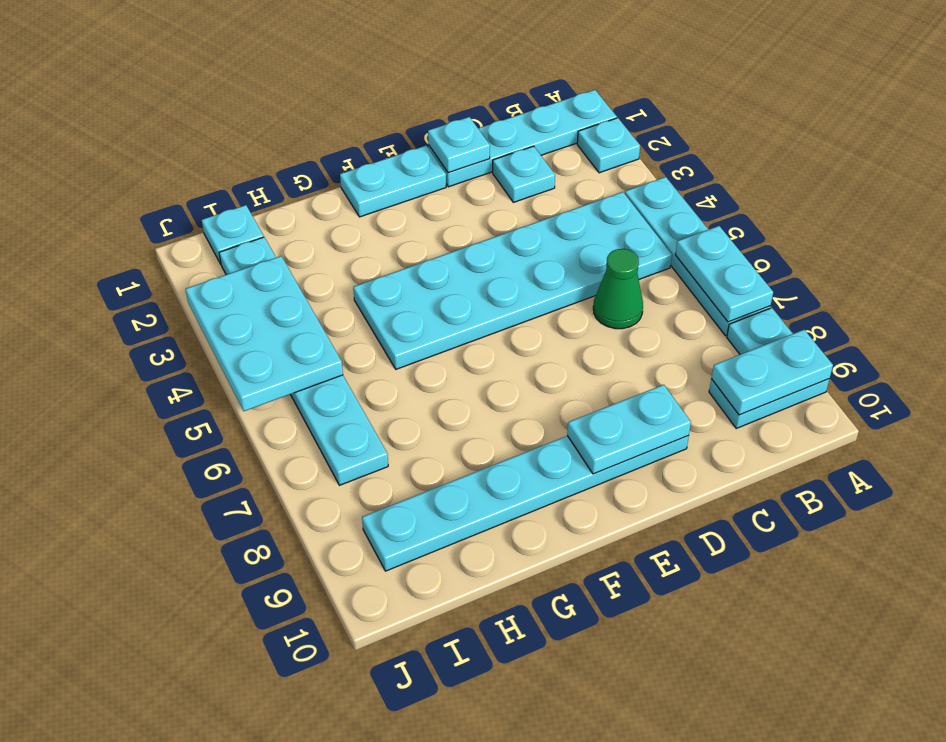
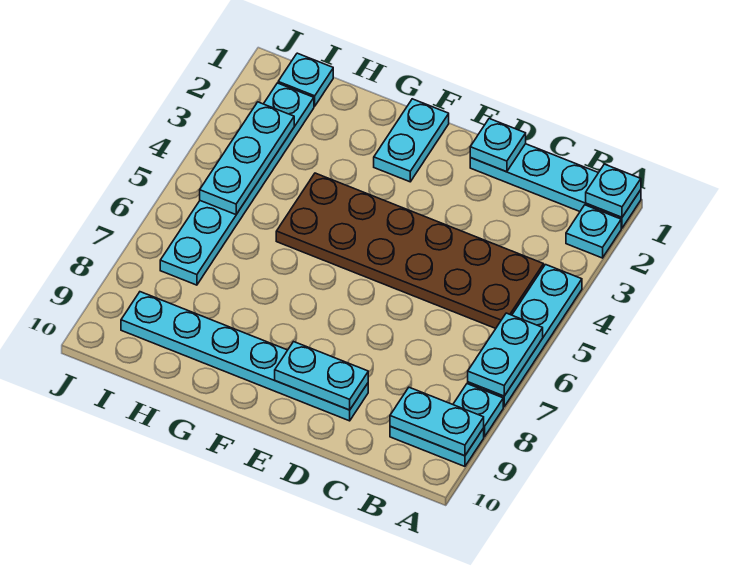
cyan plate B4:G5 level 1 -> brown plate B4:G5 level 1
cyan plate C2 level 1 -> cyan plate A1 level 2
green cone C6 level 1 -> none
cyan plate E1:F1 level 1 -> cyan plate F1:F2 level 1
cyan plate I3:J5 level 2 -> cyan plate I3:I5 level 2

